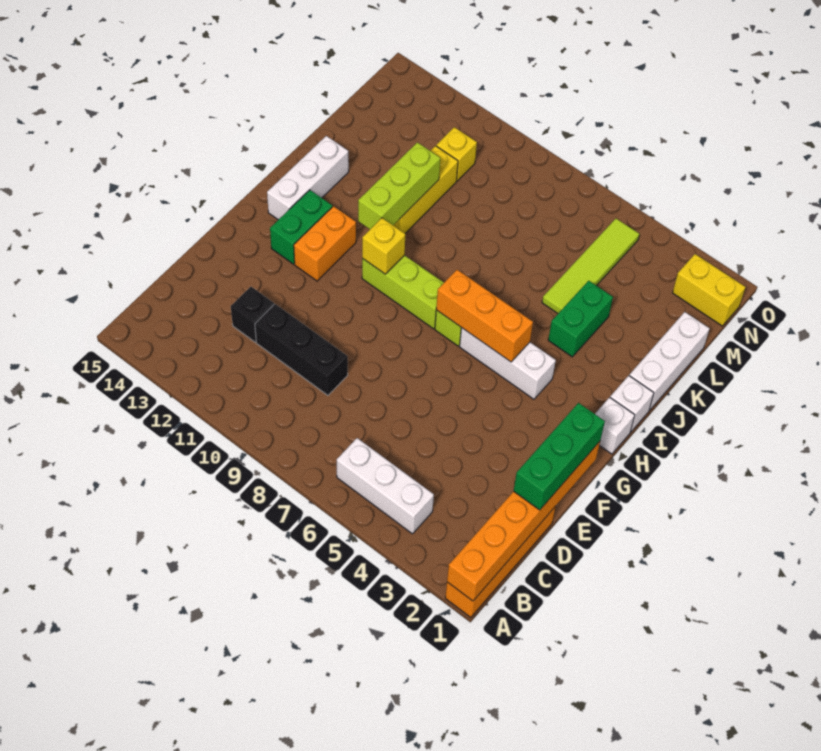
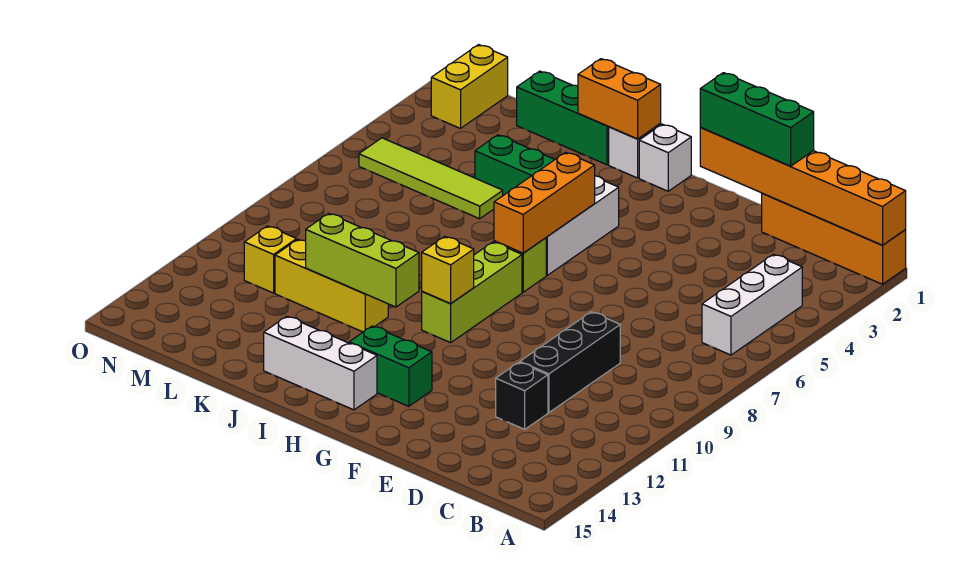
orange brick G12:H12 level 1 -> orange brick I1:J1 level 2
white brick J1:L1 level 1 -> green brick J1:L1 level 1

